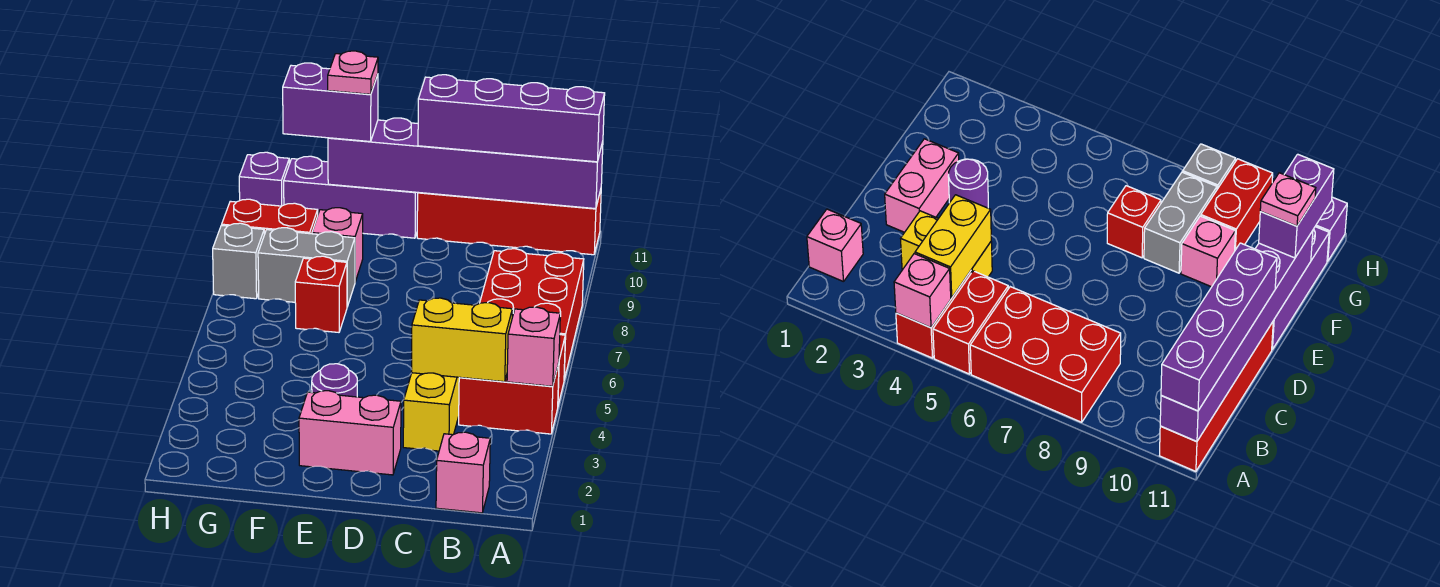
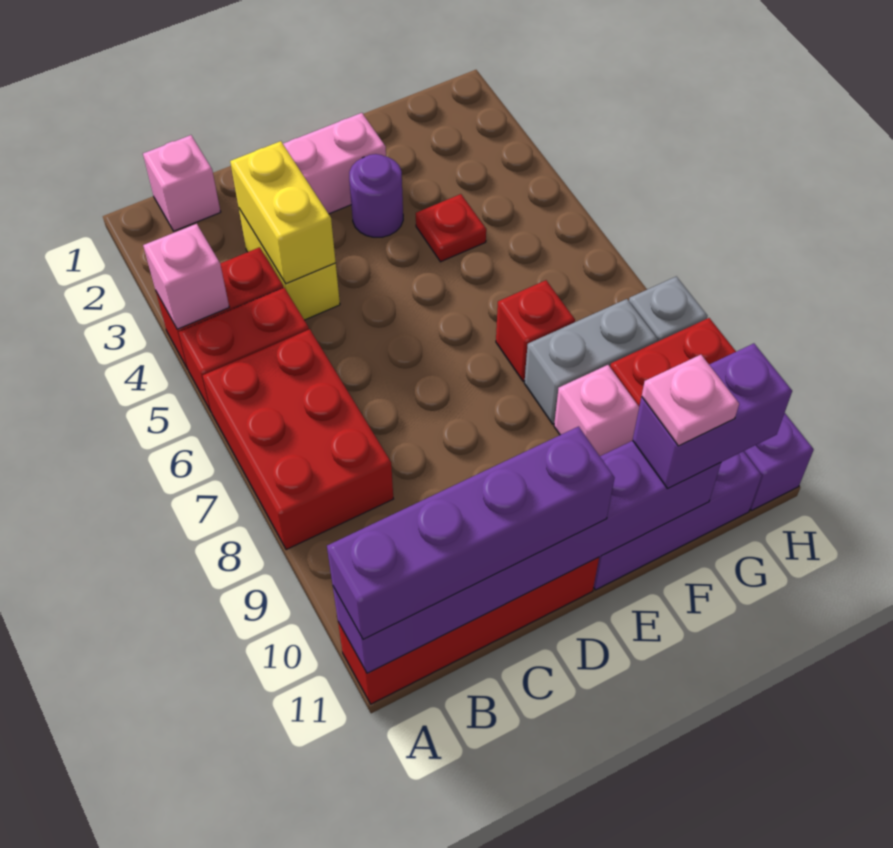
yellow brick B4:C4 level 2 -> yellow brick C3:C4 level 2
none -> red plate F4 level 1

